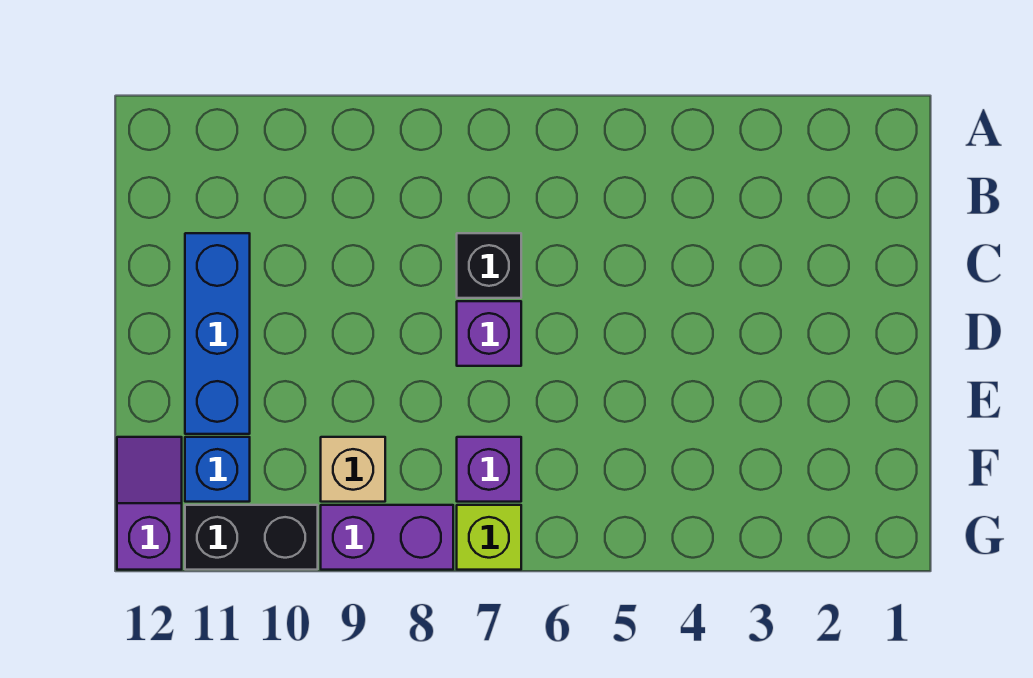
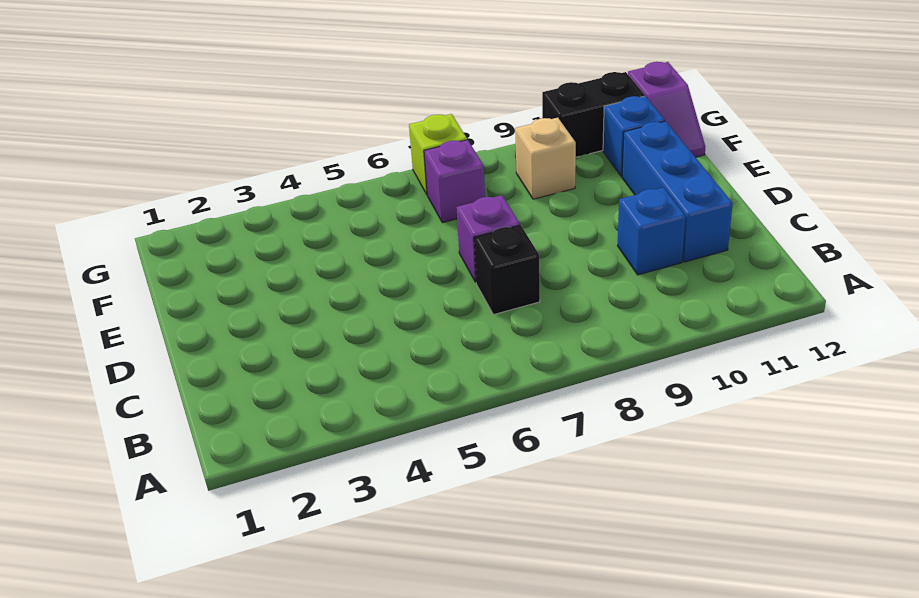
none -> blue brick C10 level 1
purple brick G8:G9 level 1 -> none

